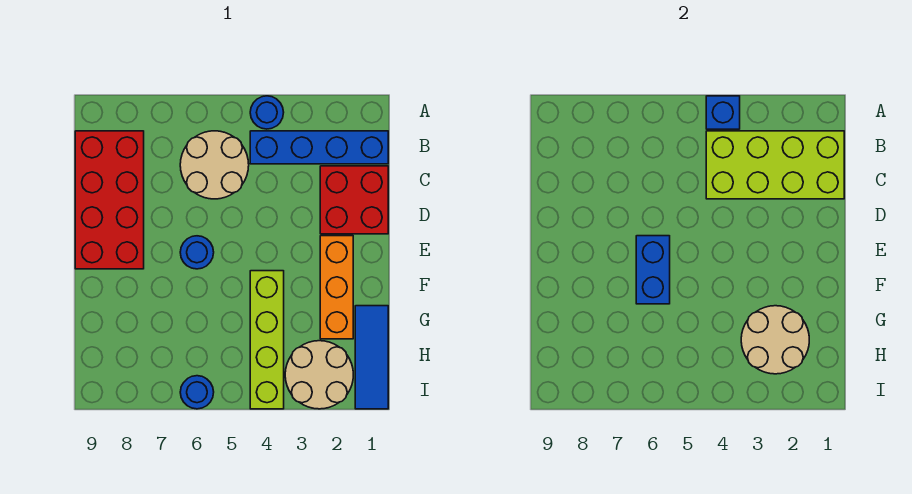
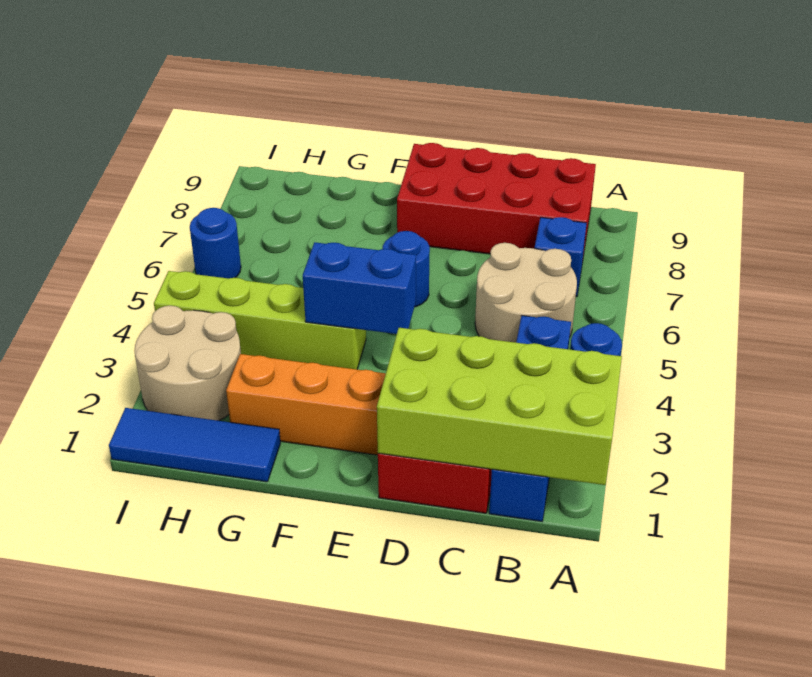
blue brick A4 level 2 -> blue brick B7 level 1
lime brick B1:C4 level 2 -> lime brick A1:D2 level 2
blue brick E6:F6 level 2 -> blue brick E4:F4 level 2
tan round brick G2:H3 level 2 -> none

